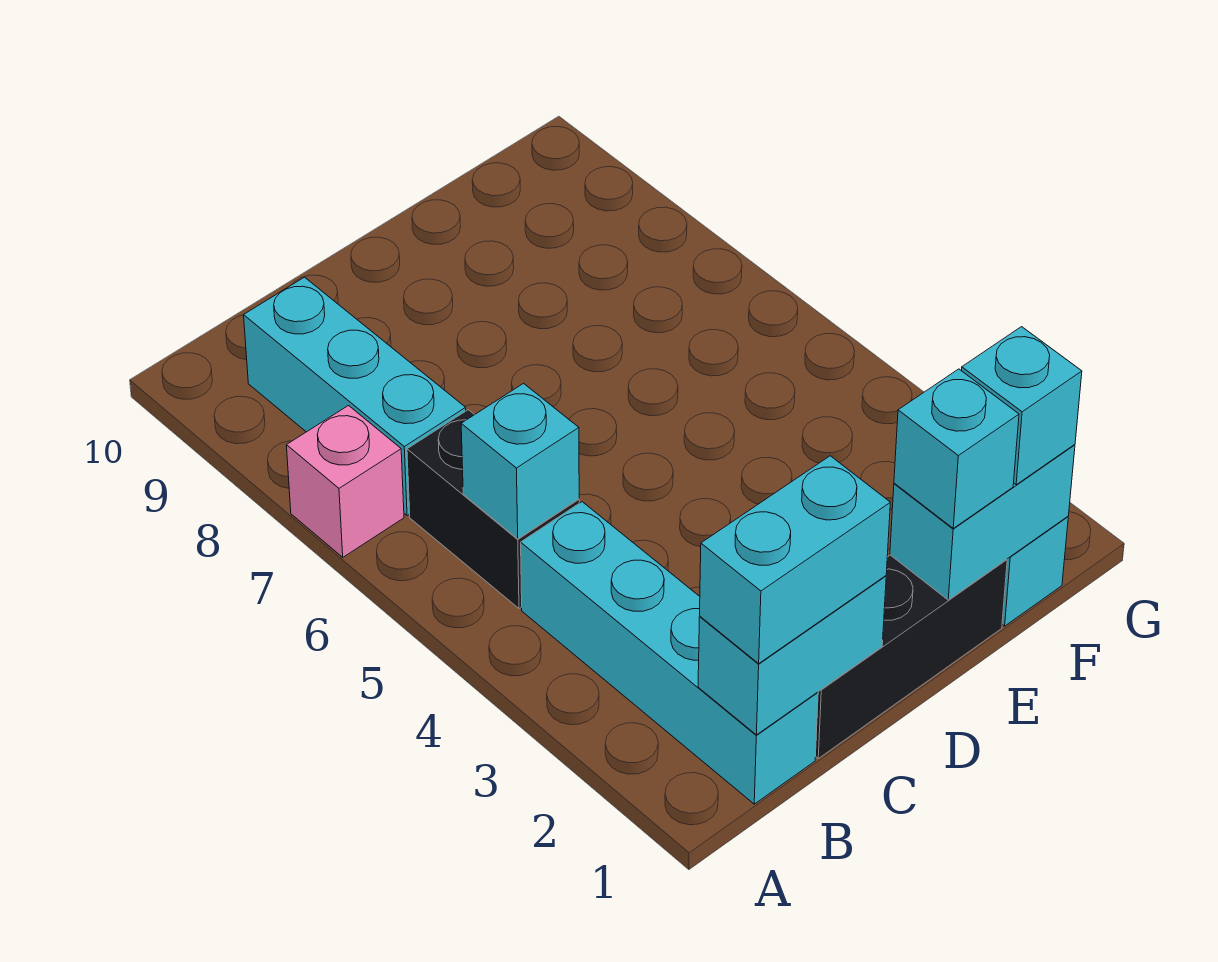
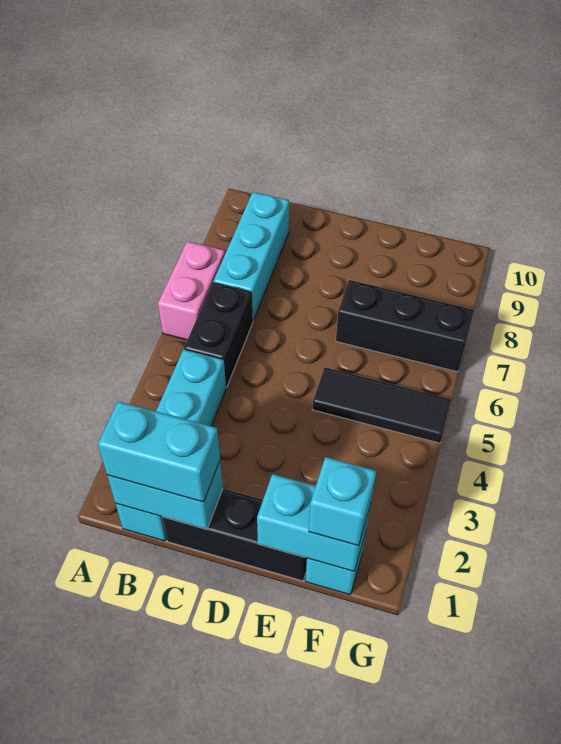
pink brick A7 level 1 -> pink brick A6:A7 level 1
cyan brick B5 level 2 -> none
cyan brick E1 level 3 -> none
none -> black tile E5:G5 level 1
none -> black brick E7:G7 level 1

